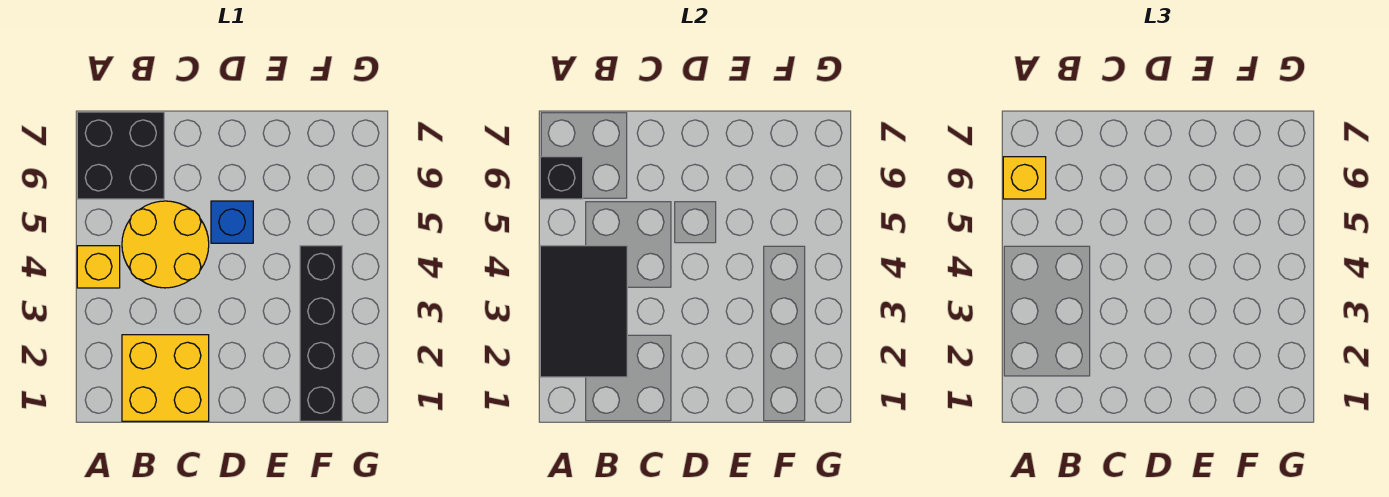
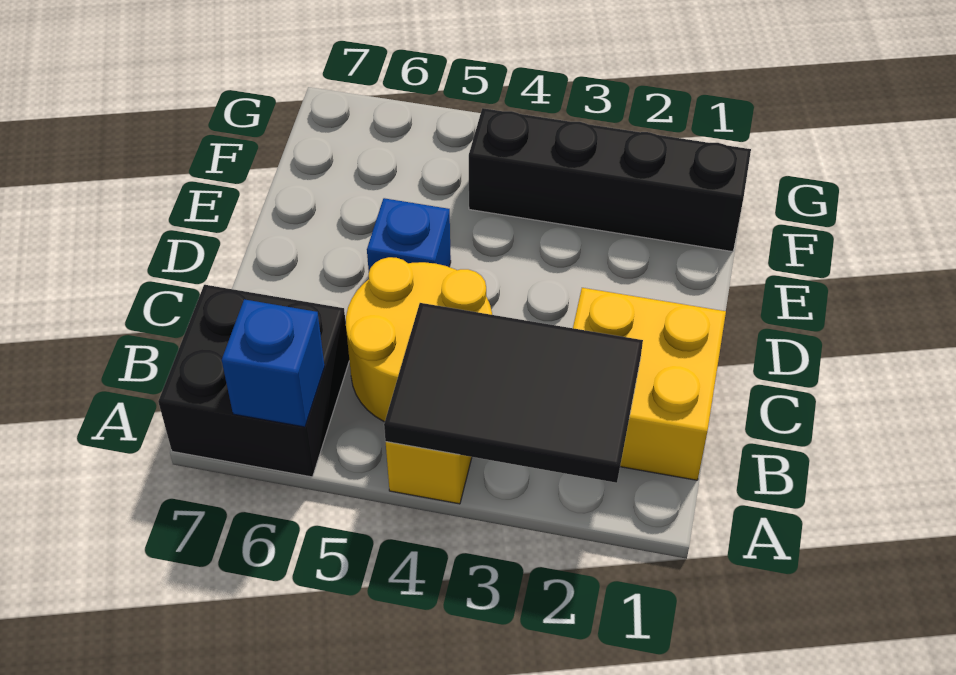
black brick A6 level 2 -> blue brick A6 level 2
yellow brick A6 level 3 -> none

